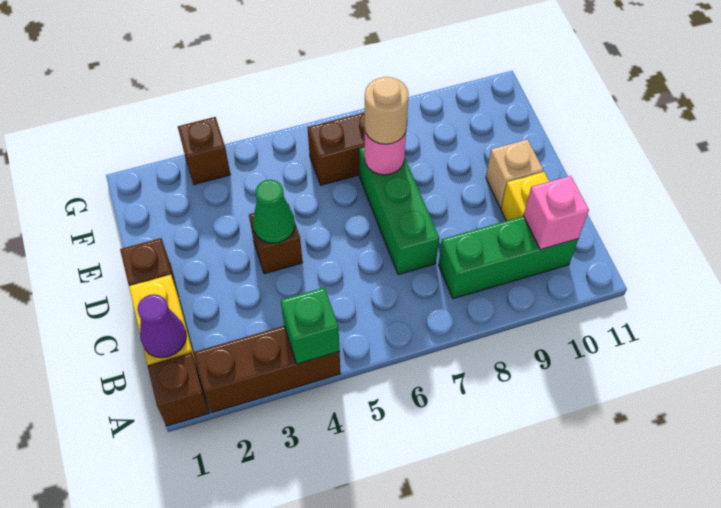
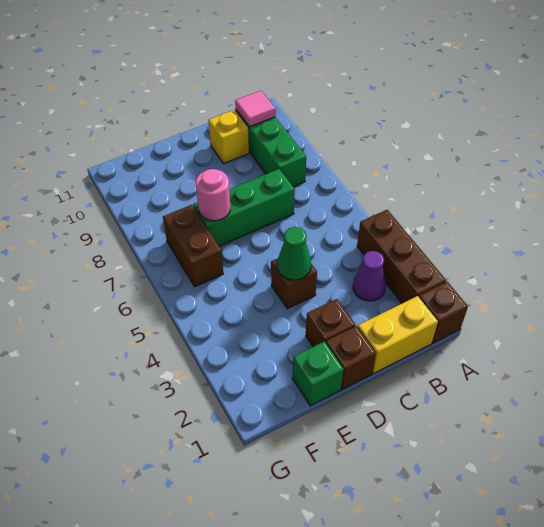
green brick A4 level 2 -> green brick E1 level 1
purple cone B1 level 2 -> purple cone B3 level 1
pink brick B10 level 2 -> pink tile B10 level 2
tan brick D10 level 1 -> none
tan round brick E7 level 3 -> none
brown brick G3 level 1 -> brown brick D2 level 1

